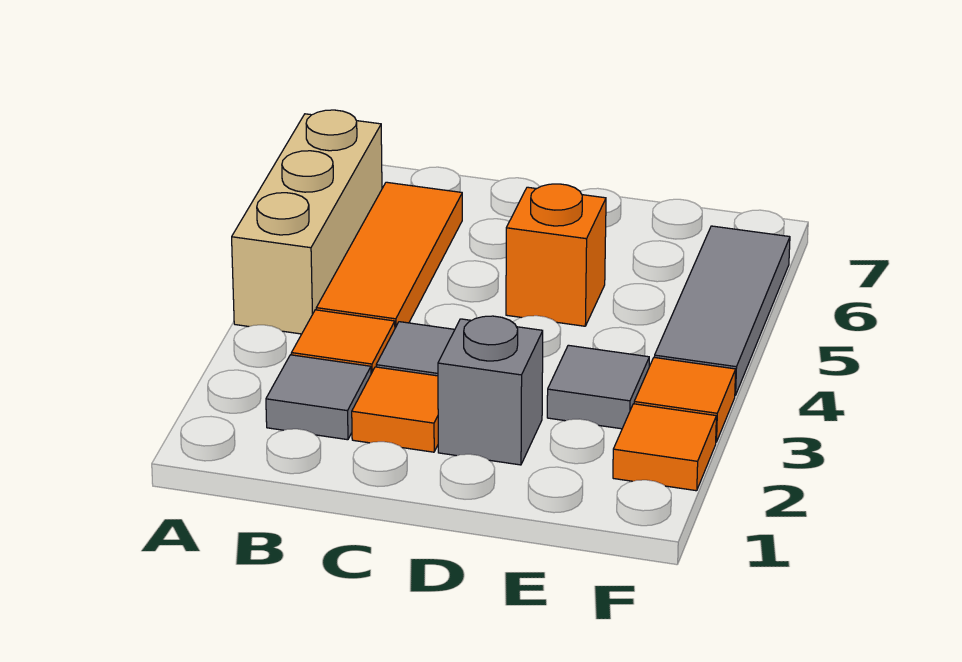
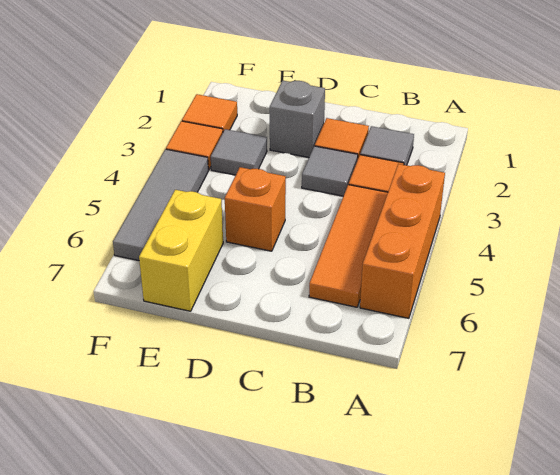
tan brick A4:A6 level 1 -> orange brick A4:A6 level 1
none -> yellow brick E6:E7 level 1

